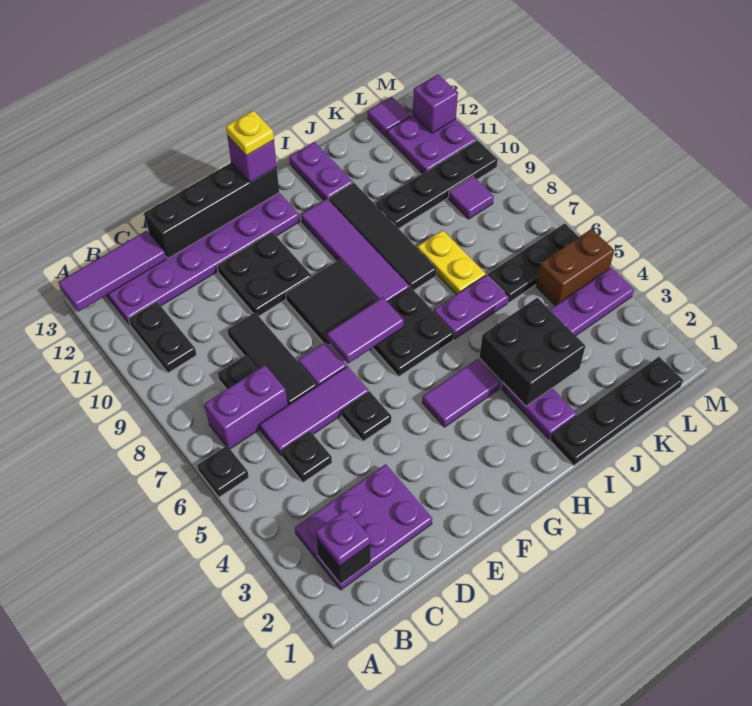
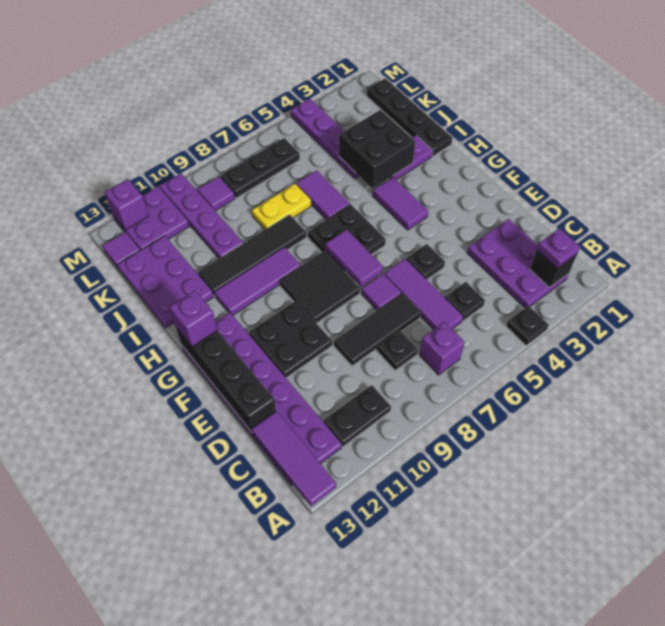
black plate A6 level 1 -> black plate A4 level 1
purple brick B7:C7 level 1 -> purple brick B7 level 1
yellow plate G13 level 4 -> none
purple tile H8:H11 level 1 -> purple tile H9:H11 level 1
purple plate I6:J6 level 1 -> purple tile I6:J6 level 1
purple plate I12:I13 level 1 -> purple plate I12:K13 level 1
black plate J10:M10 level 1 -> purple plate J10:M10 level 1
black plate K6:M6 level 1 -> black plate L6:L8 level 1
brown brick L5:M5 level 1 -> none

